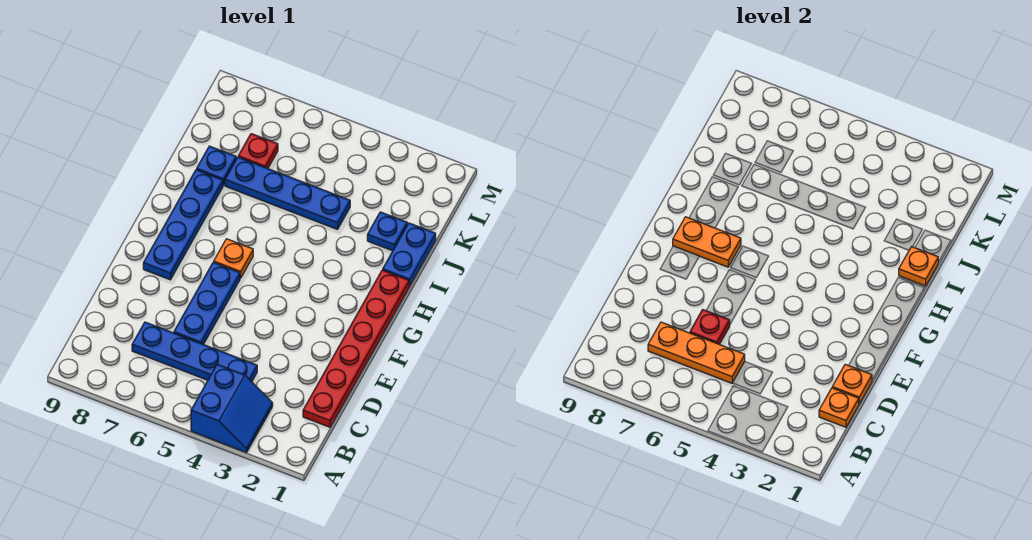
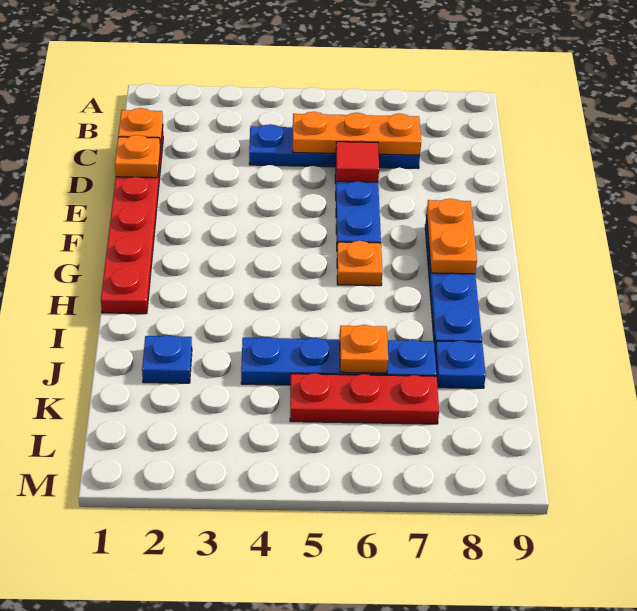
blue slope A3:B4 level 1 top 4 -> none
red plate D6 level 2 -> red tile D6 level 2
orange plate G7:G8 level 2 -> orange plate F8:G8 level 2
blue plate I1:J1 level 1 -> none
orange plate I1 level 2 -> orange plate J6 level 2
red plate K7 level 1 -> red plate K5:K7 level 1

